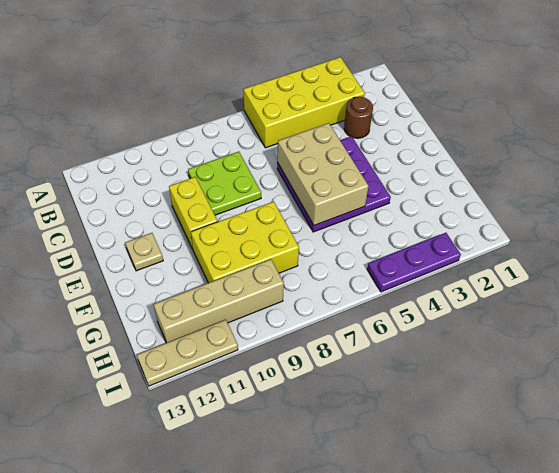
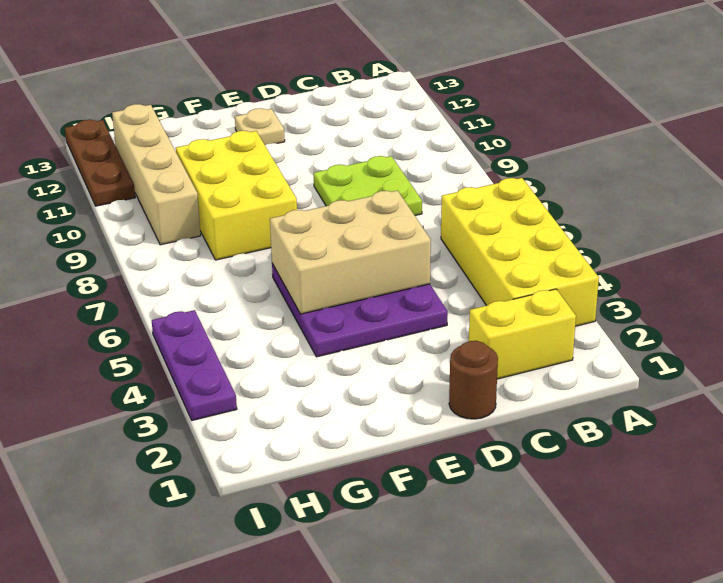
brown round brick C3 level 1 -> brown round brick D1 level 1
yellow brick D10:E10 level 1 -> yellow brick B2:C2 level 1
tan plate I11:I13 level 1 -> brown plate I11:I13 level 1

